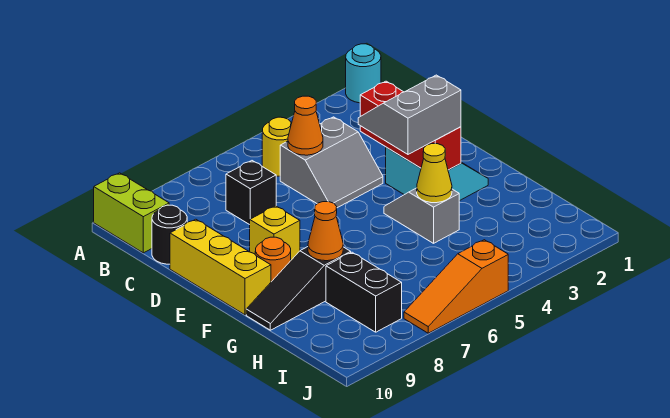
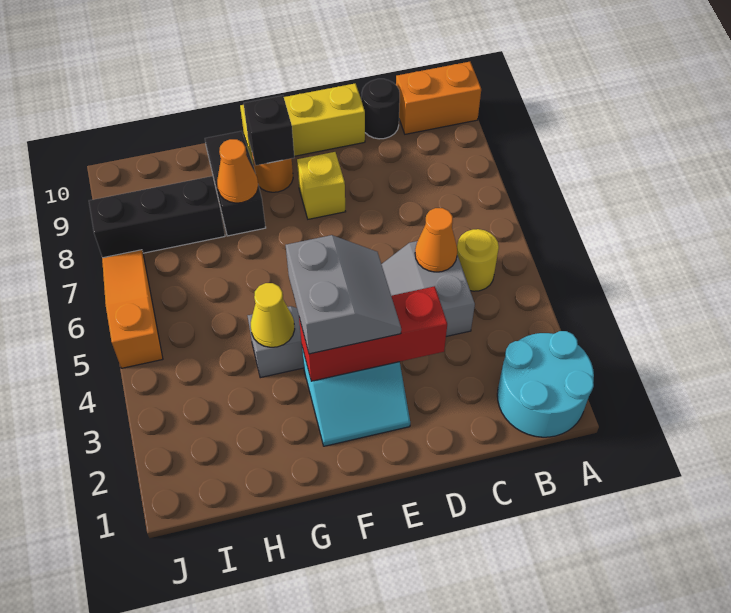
cyan round brick A1 level 1 -> cyan round brick A1:B2 level 1
lime brick A10:B10 level 1 -> orange brick A10:B10 level 1
black brick C7 level 1 -> black brick F9 level 2
black brick H8:I8 level 1 -> black brick H8:J8 level 1

